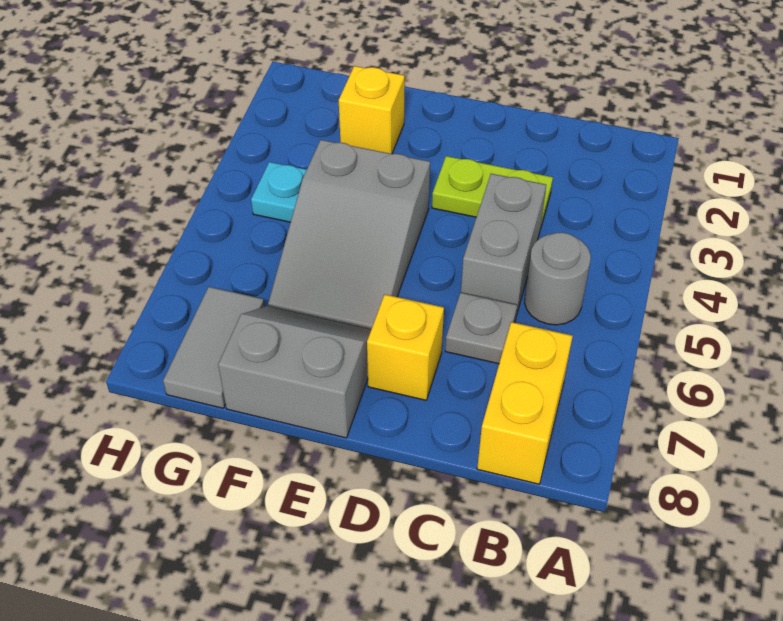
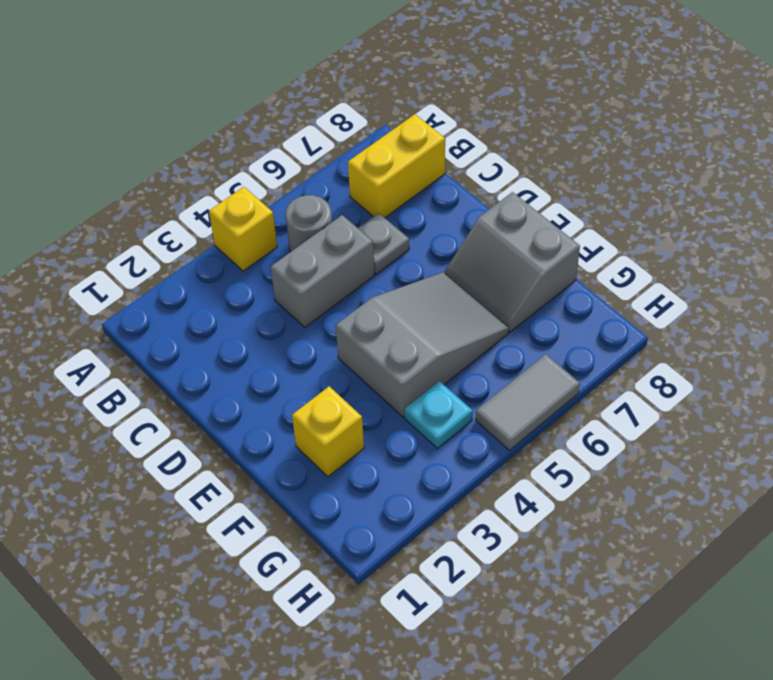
lime plate C3:D3 level 1 -> none
yellow brick D7 level 1 -> yellow brick A4 level 1
grey tile G7:G8 level 1 -> grey tile H5:H6 level 1

